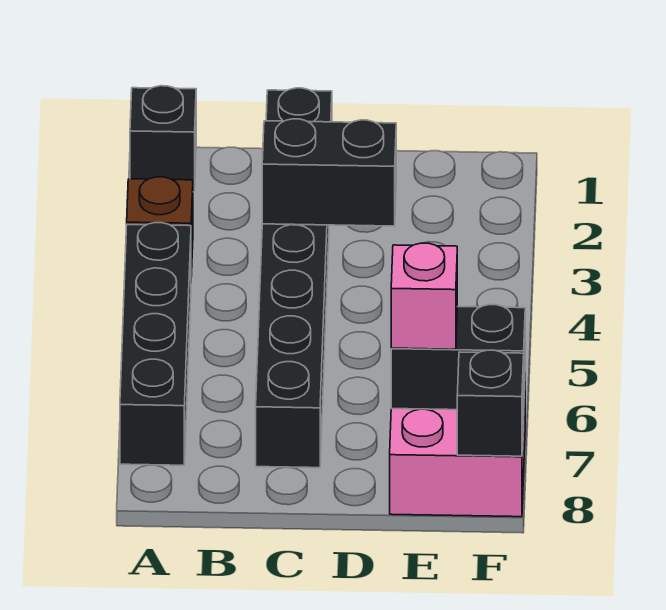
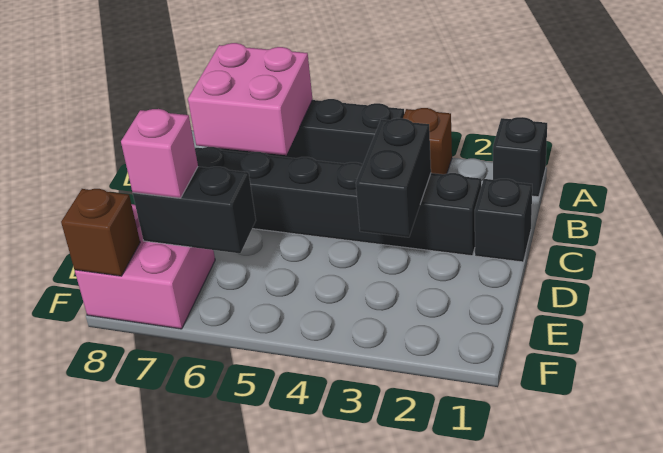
none -> pink brick A6:B7 level 2
black brick E7:F7 level 2 -> black brick E6:E7 level 2
black brick F8 level 2 -> brown brick F8 level 2

